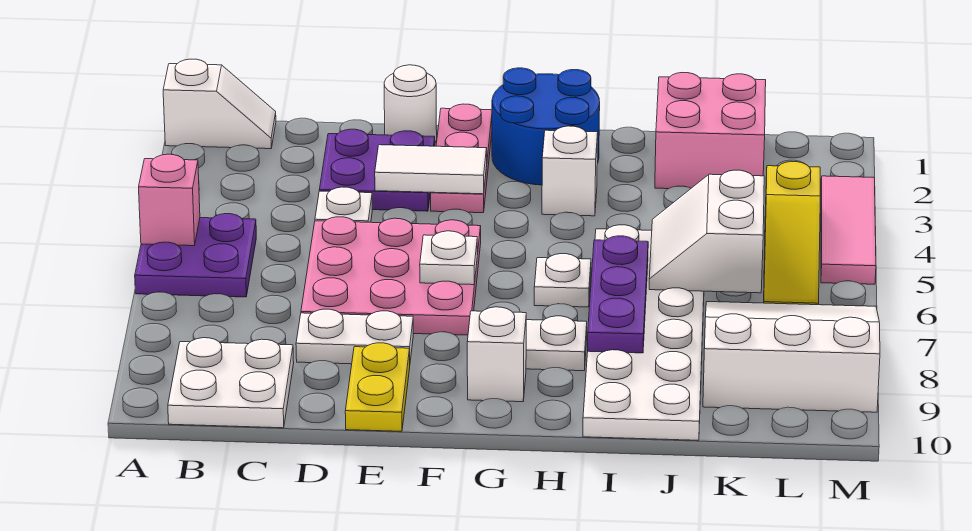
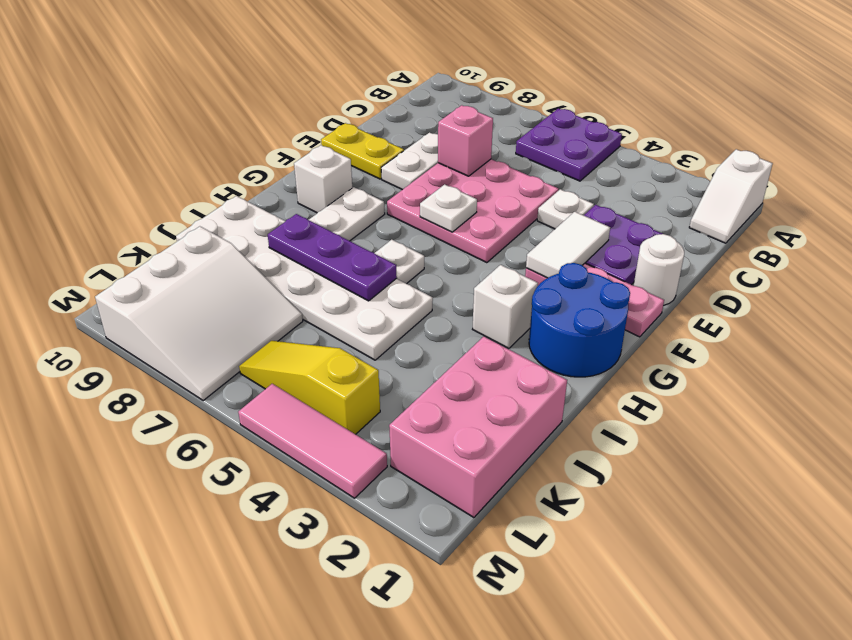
pink brick A5 level 2 -> pink brick D7 level 2
white plate B9:C10 level 1 -> none
pink brick J1:K2 level 1 -> pink brick J1:L2 level 1
white slope J5:K6 level 2 top K -> none

